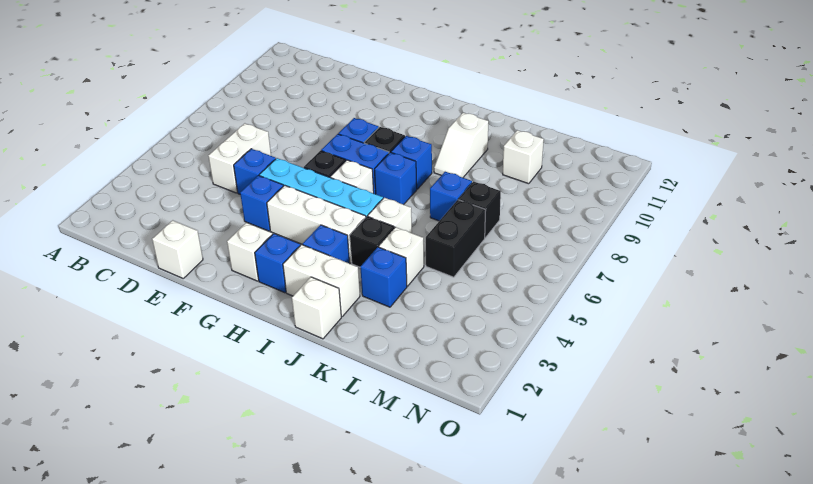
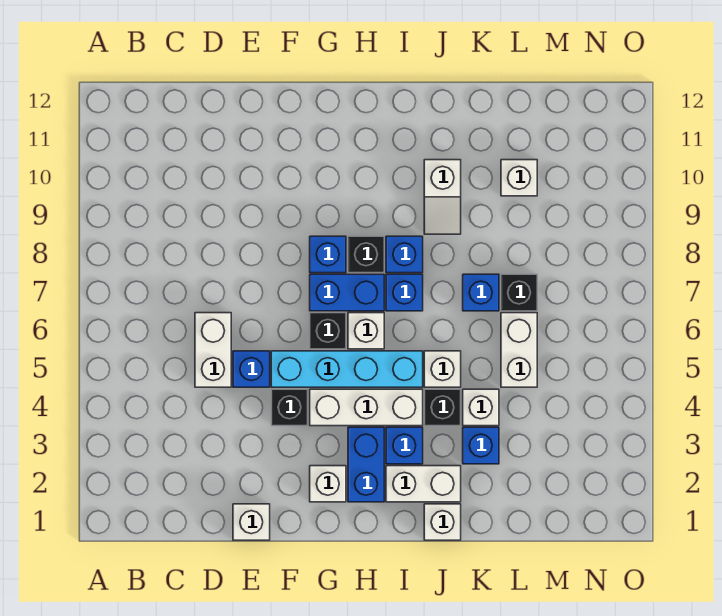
blue brick F4 level 1 -> black brick F4 level 1
blue brick H2 level 1 -> blue brick H2:H3 level 1
black brick L5:L6 level 1 -> white brick L5:L6 level 1

